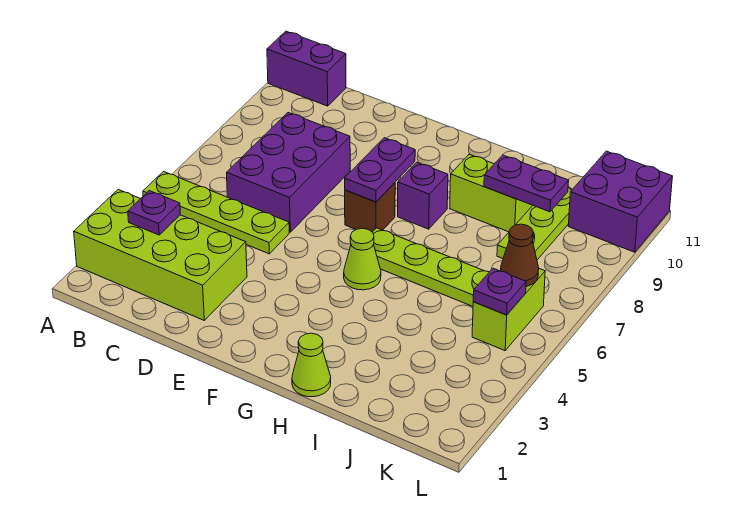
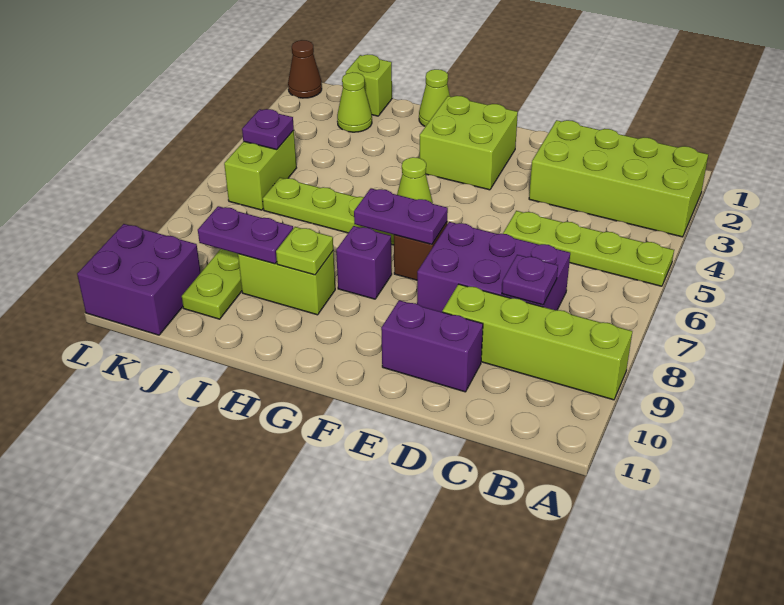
none -> lime brick A9:D9 level 1
purple brick A11:B11 level 1 -> purple brick D10:E10 level 1
purple plate B3 level 2 -> purple plate C8 level 2
purple brick C6:D8 level 1 -> purple brick C7:E8 level 1
none -> lime brick F2:G3 level 1
purple plate F7:F8 level 2 -> purple plate F7:G7 level 2
none -> lime plate H9 level 2
none -> lime brick J1 level 1
none -> lime cone J2 level 1
brown cone K6 level 2 -> brown cone L1 level 1

